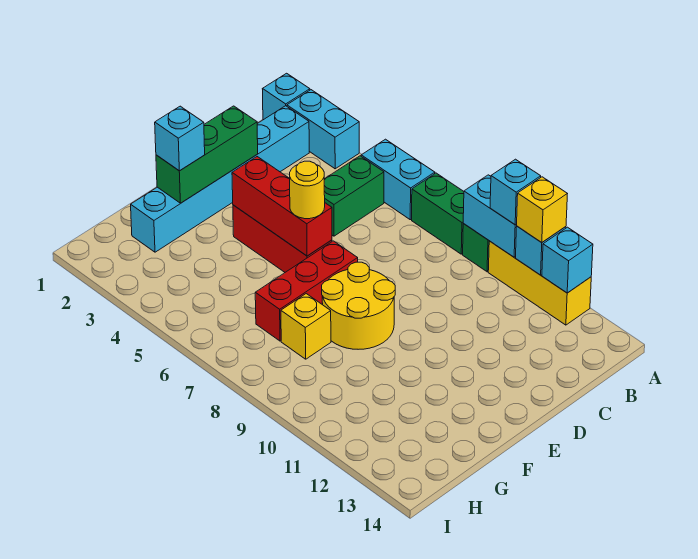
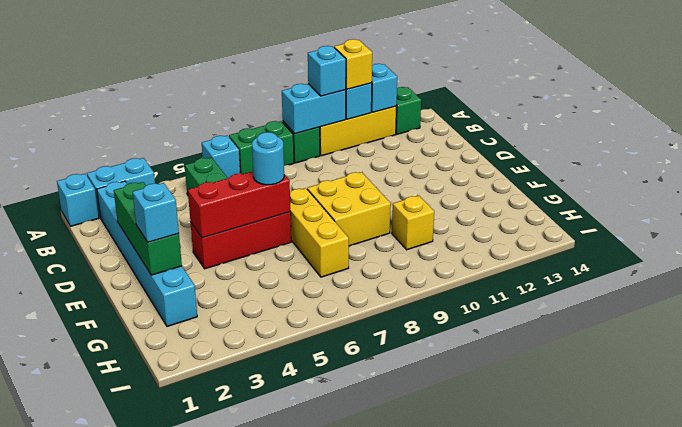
cyan brick A5:A6 level 1 -> cyan brick A6 level 1
none -> green brick A13 level 1
yellow round brick E6 level 3 -> cyan round brick E6 level 3
red brick E7:G7 level 1 -> yellow brick E7:G7 level 1
yellow round brick E8:F9 level 1 -> yellow brick E8:F9 level 1
yellow brick G8 level 1 -> yellow brick G10 level 1

